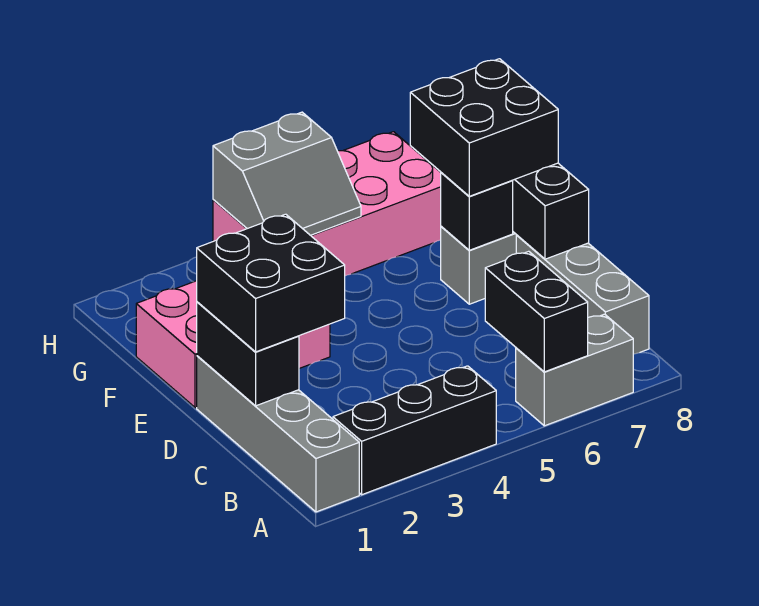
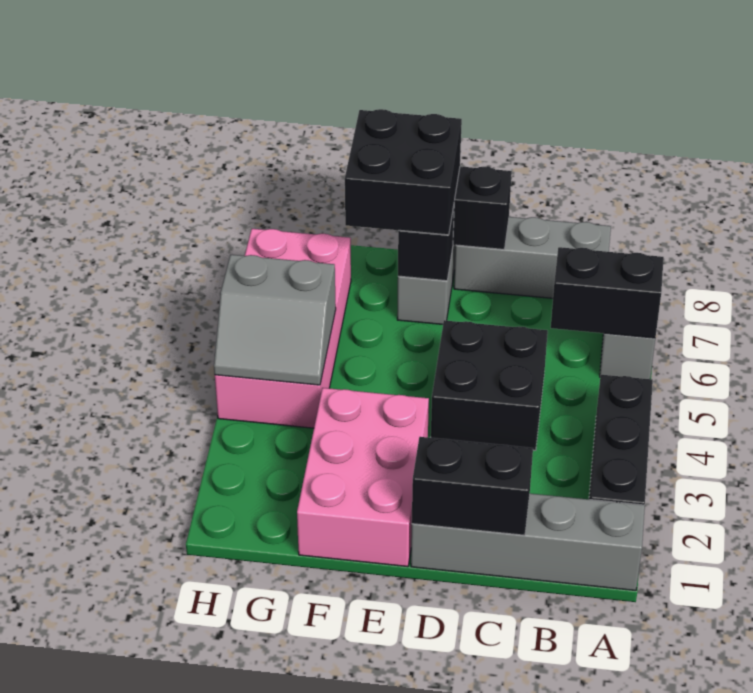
black brick C1:D2 level 3 -> black brick C4:D5 level 1
grey slope G4:H5 level 2 top H -> grey slope G4:H5 level 2 top 5

